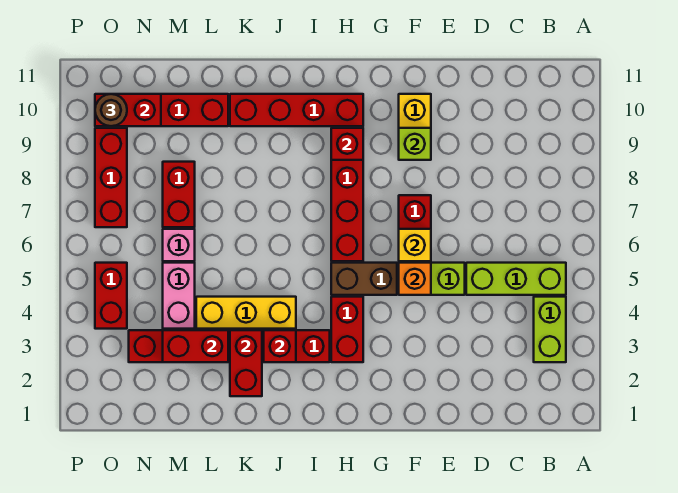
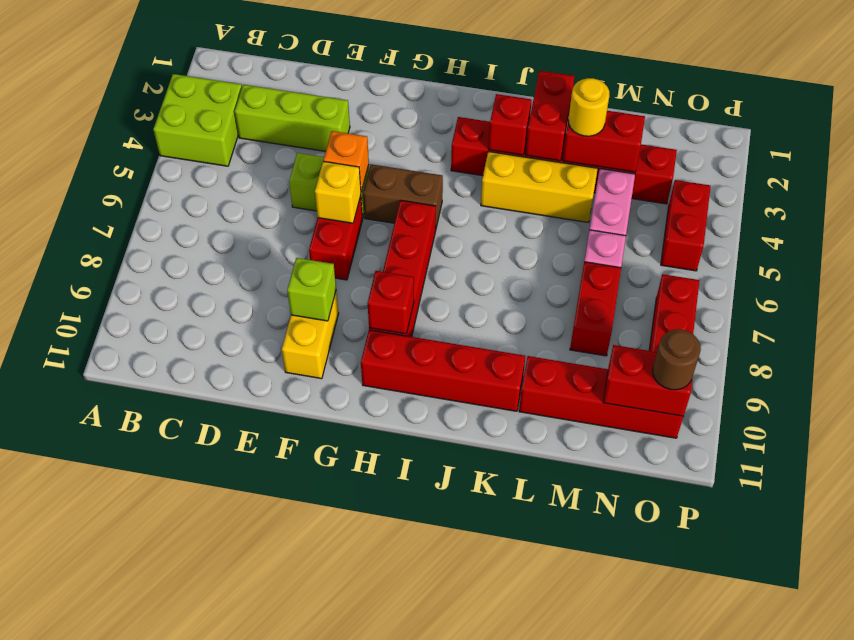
lime brick B3:B4 level 1 -> lime brick A3:B4 level 1
lime brick B5:D5 level 1 -> lime brick C3:E3 level 1
red brick H3:H4 level 1 -> none
none -> yellow round brick L3 level 3

